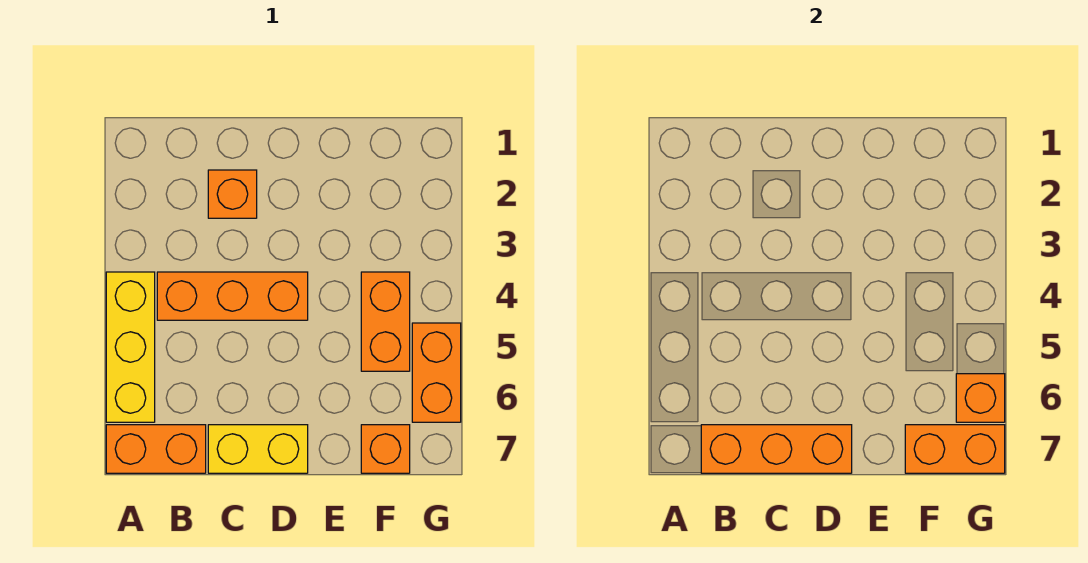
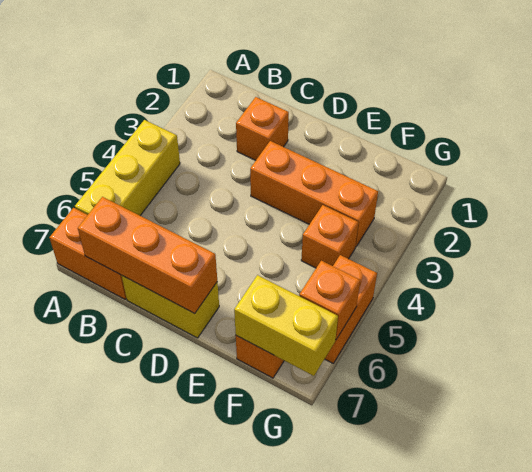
orange brick B4:D4 level 1 -> orange brick D3:F3 level 1
orange brick F4:F5 level 1 -> orange brick F4 level 1
orange brick F7:G7 level 2 -> yellow brick F7:G7 level 2

